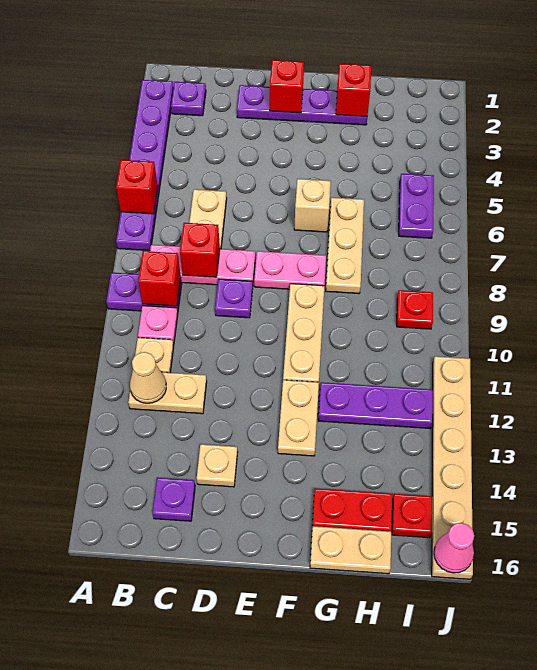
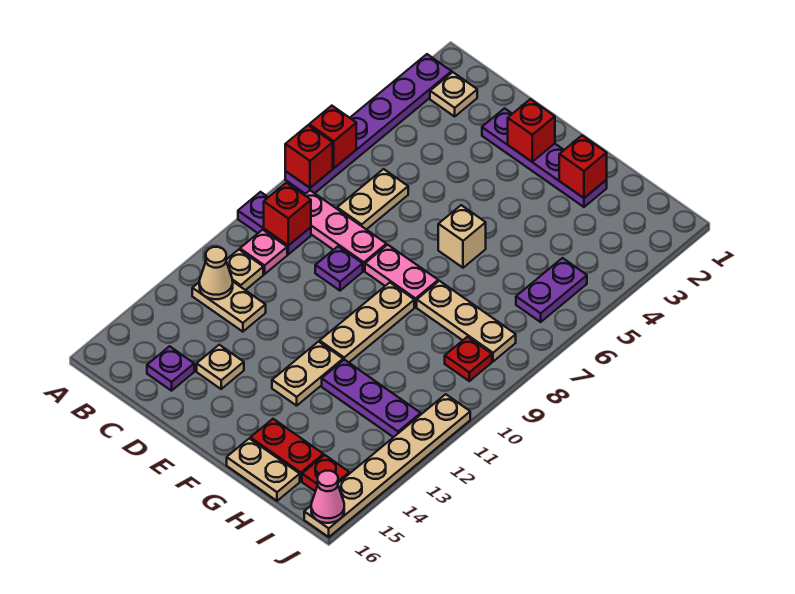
purple plate B2 level 1 -> tan plate B2 level 1
red brick C8 level 2 -> red brick A7 level 2
tan plate G6:G8 level 1 -> tan plate G8:I8 level 1

